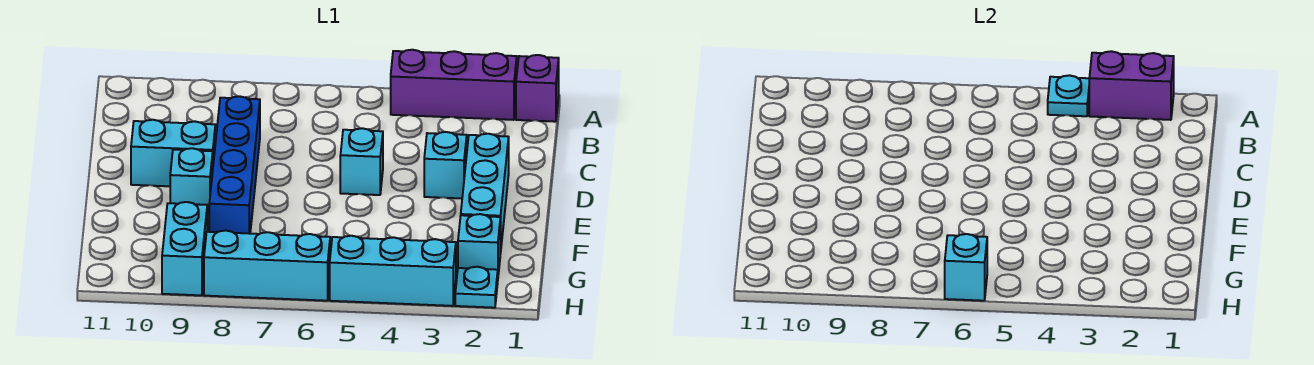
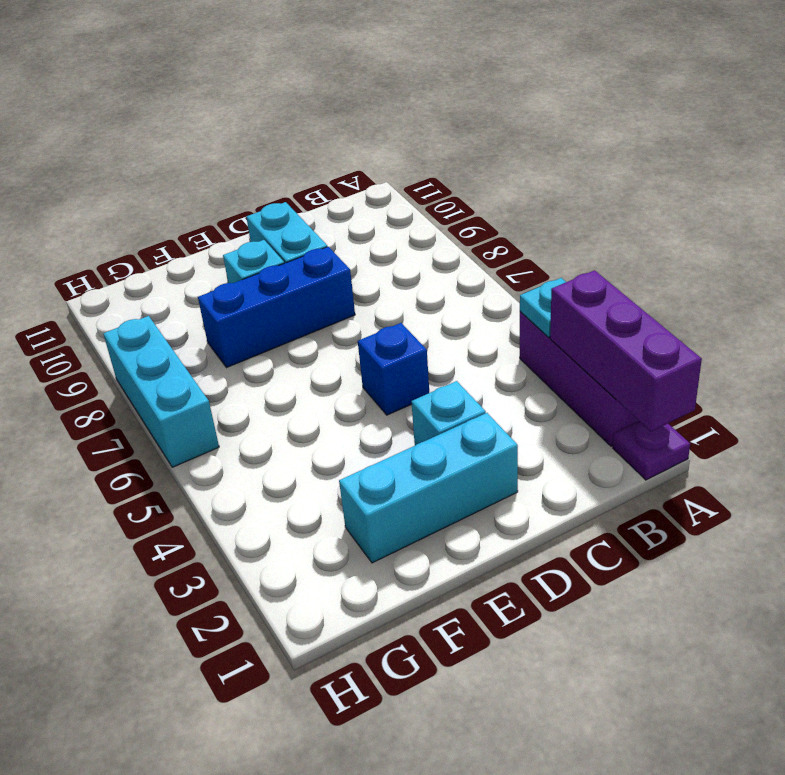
purple brick A1 level 1 -> purple plate A1 level 1
purple brick A2:A3 level 2 -> purple brick A1:A3 level 2
blue brick C8:F8 level 1 -> blue brick D8:F8 level 1
cyan brick D5 level 1 -> blue brick D5 level 1
cyan brick G2 level 1 -> none
cyan brick G9:H9 level 1 -> none
cyan plate H2 level 1 -> none
cyan brick H3:H5 level 1 -> none
cyan brick H6 level 2 -> none

